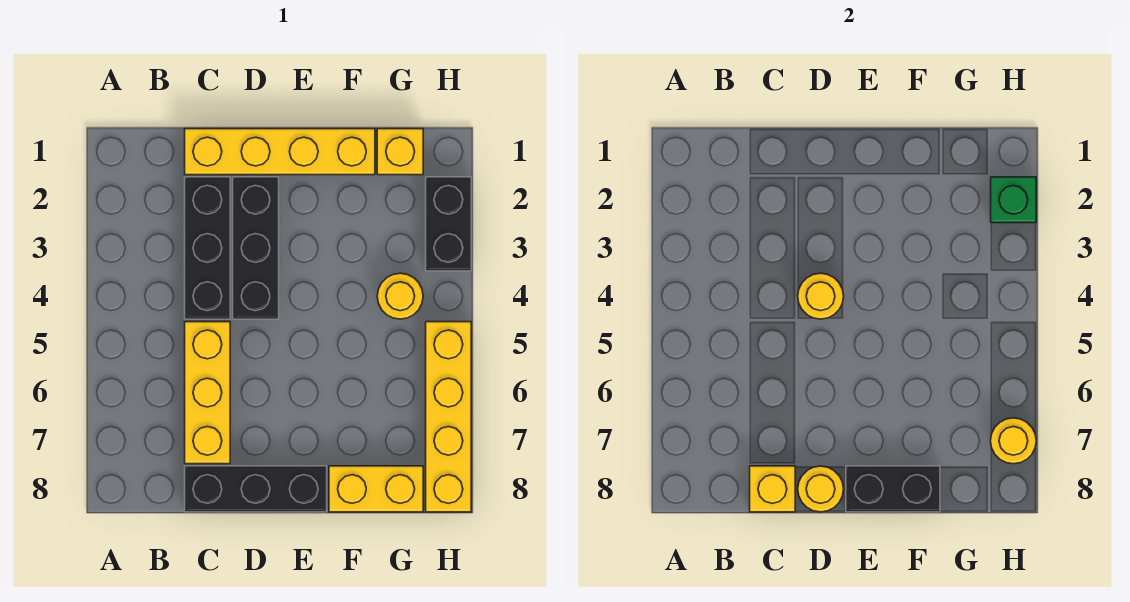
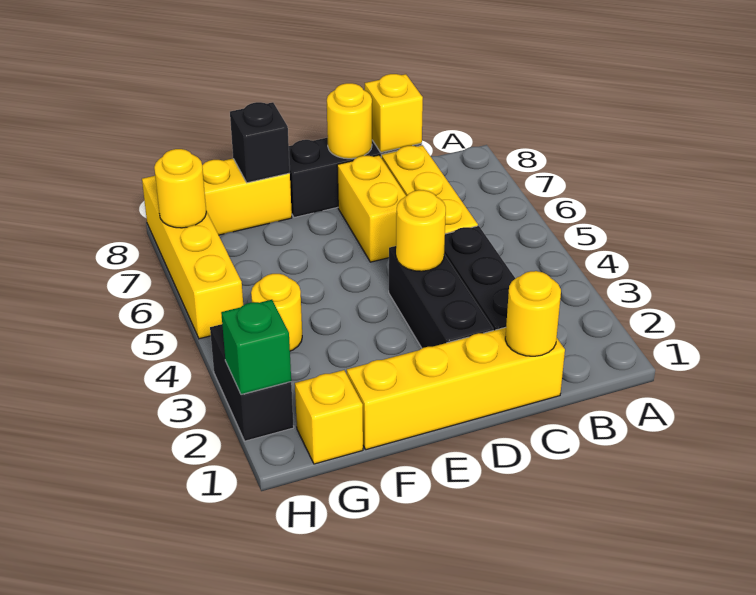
none -> yellow round brick C1 level 2
none -> yellow brick D6:D7 level 1
black brick E8:F8 level 2 -> black brick F8 level 2

